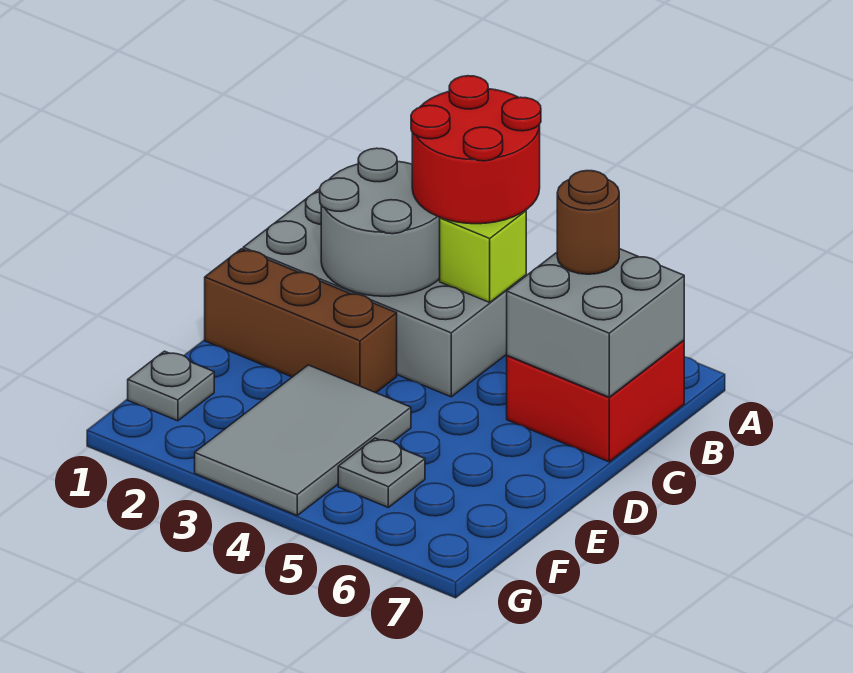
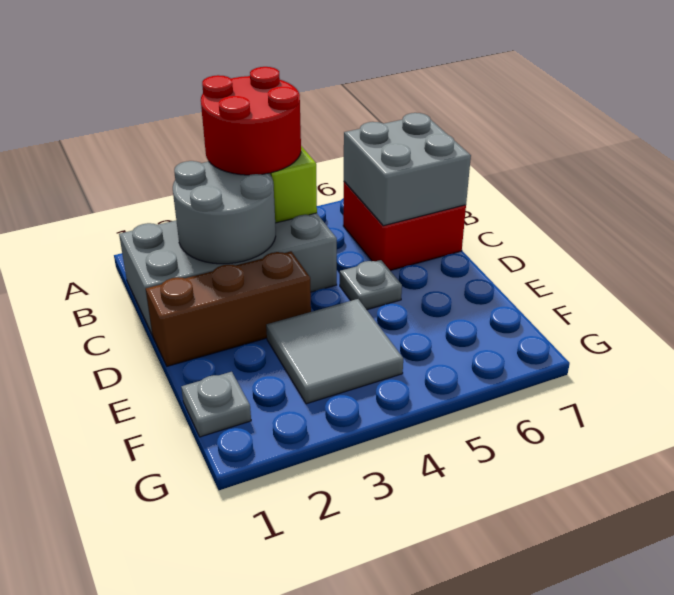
brown round brick B6 level 3 -> none
grey tile E3:G4 level 1 -> grey tile E3:F4 level 1
grey plate F5 level 1 -> grey plate D5 level 1

